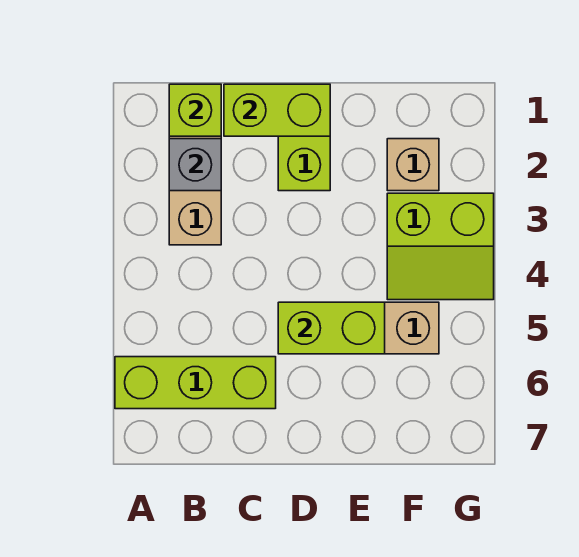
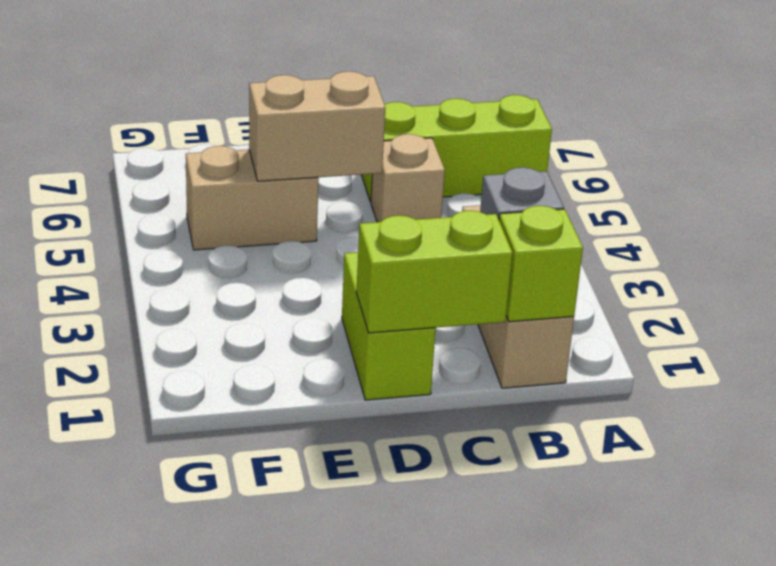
lime brick D5:E5 level 2 -> tan brick D5:E5 level 2
tan brick F2 level 1 -> tan brick C5 level 1
lime slope F3:G4 level 1 top 3 -> none

